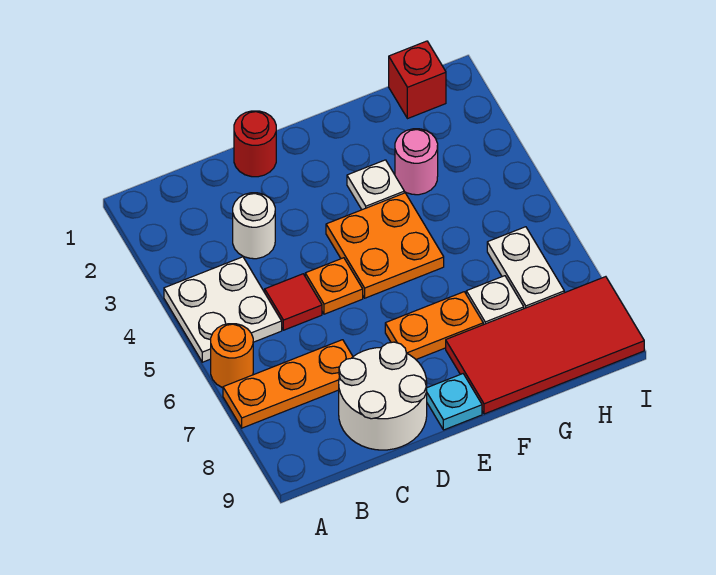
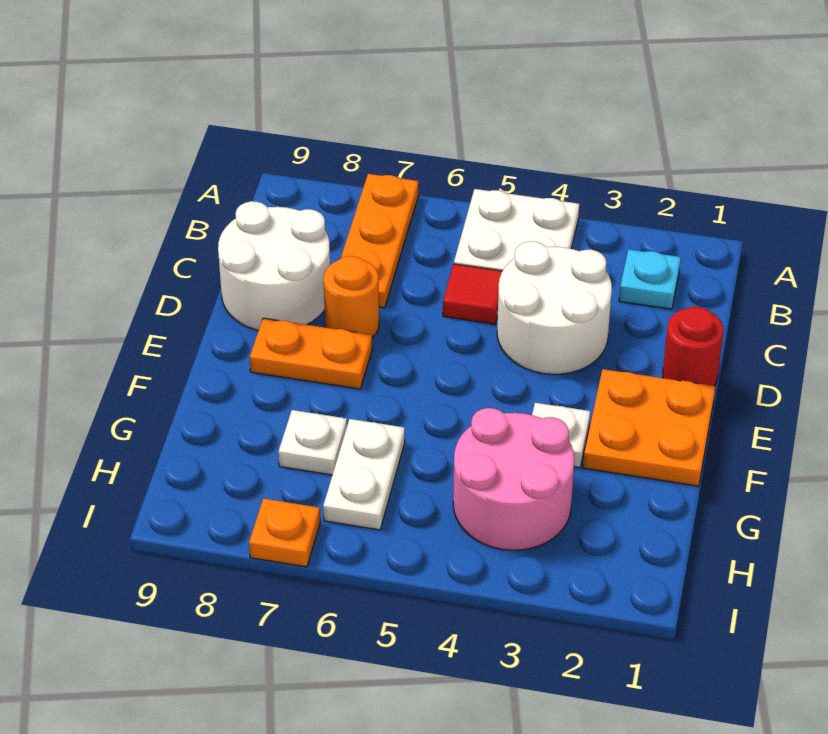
orange round brick A6 level 1 -> orange round brick D7 level 1
white round brick C3 level 1 -> white round brick C3:D4 level 1
orange plate D5 level 1 -> orange plate I7 level 1
orange plate E4:F5 level 1 -> orange plate E1:F2 level 1
orange plate E7:F7 level 1 -> orange plate E7:E8 level 1
cyan plate E9 level 1 -> cyan plate B2 level 1
red tile F8:I9 level 1 -> none
pink round brick G3 level 1 -> pink round brick G3:H4 level 1
red brick H1 level 1 -> none
white plate H6:H7 level 1 -> white plate G6:H6 level 1

